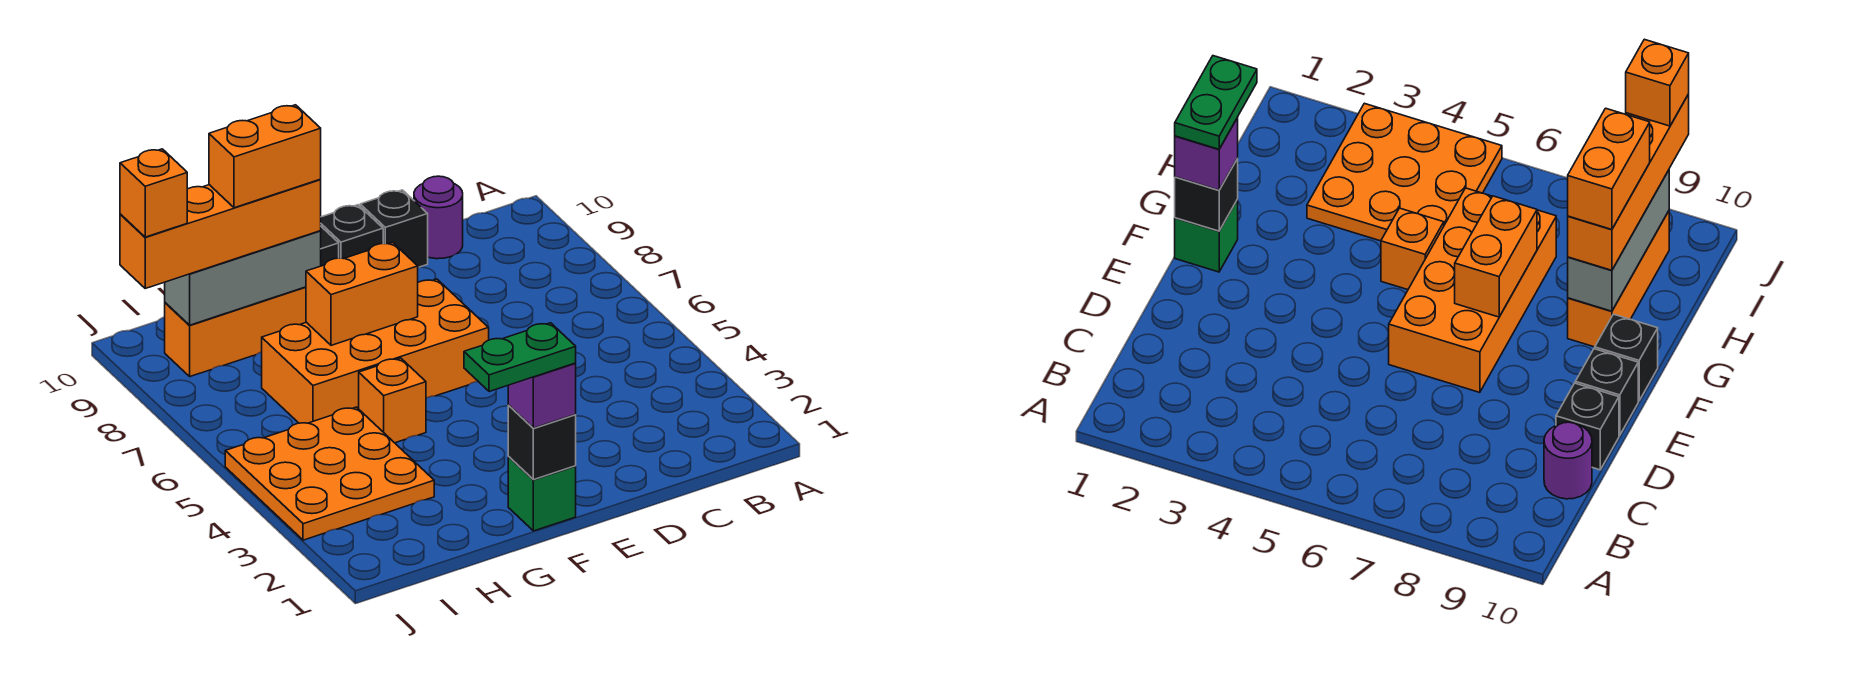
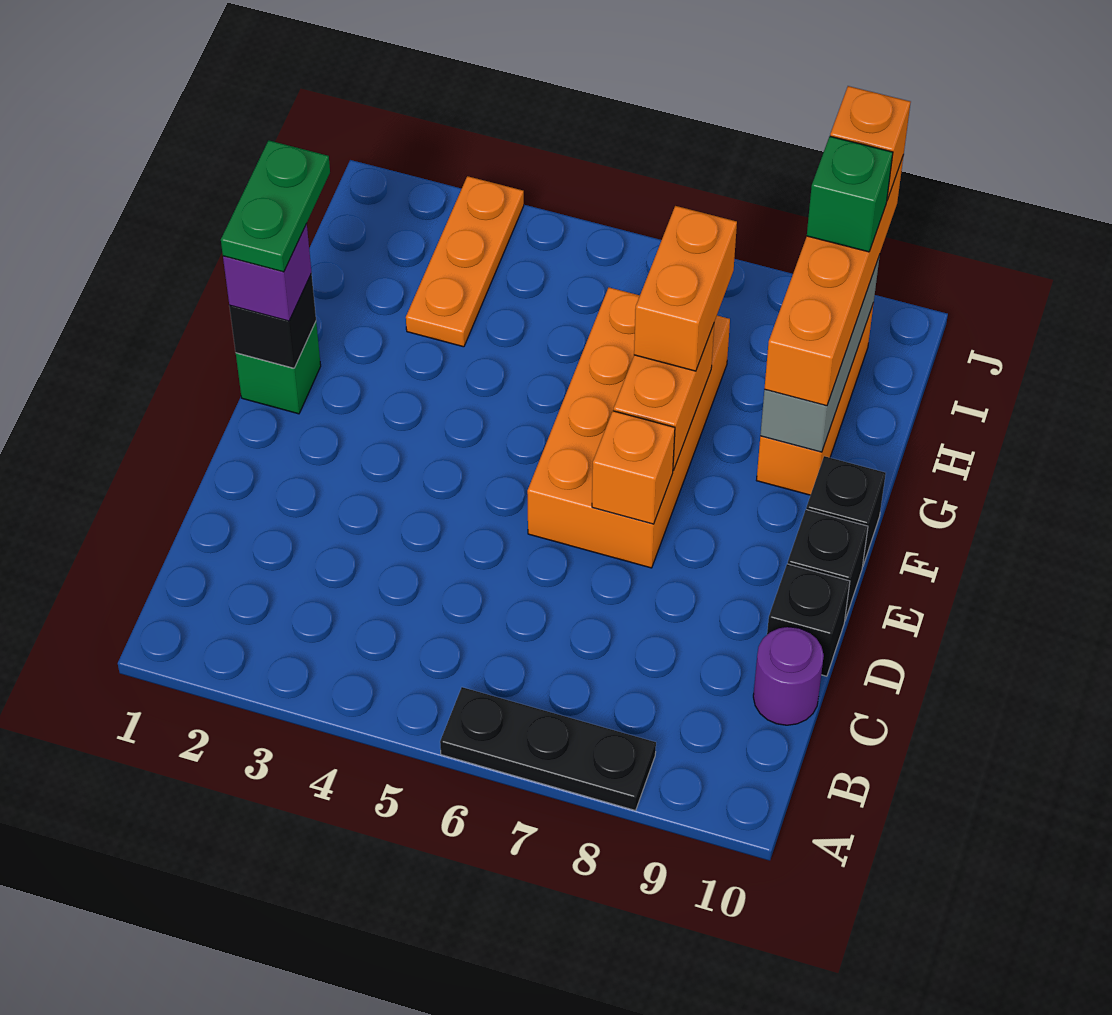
none -> black plate A6:A8 level 1
orange brick G5 level 1 -> orange brick E7 level 2
orange brick G9:H9 level 4 -> orange brick G7:H7 level 3
orange plate H3:J5 level 1 -> orange plate H3:J3 level 1
none -> green brick I9 level 4

